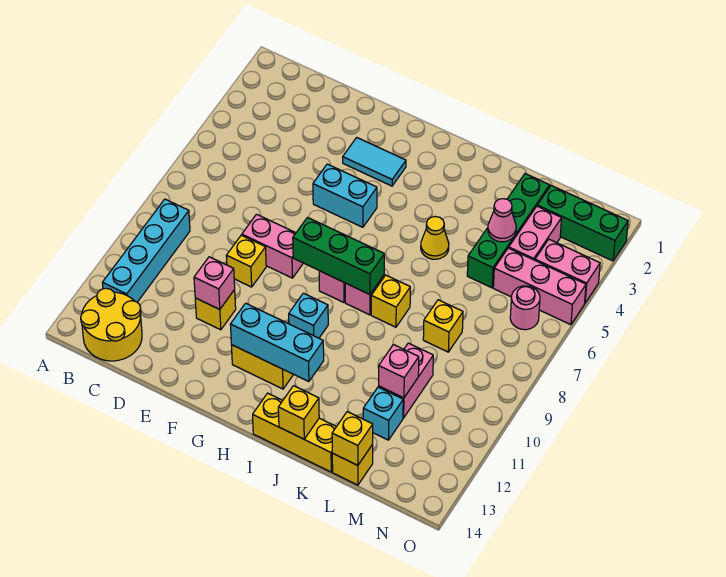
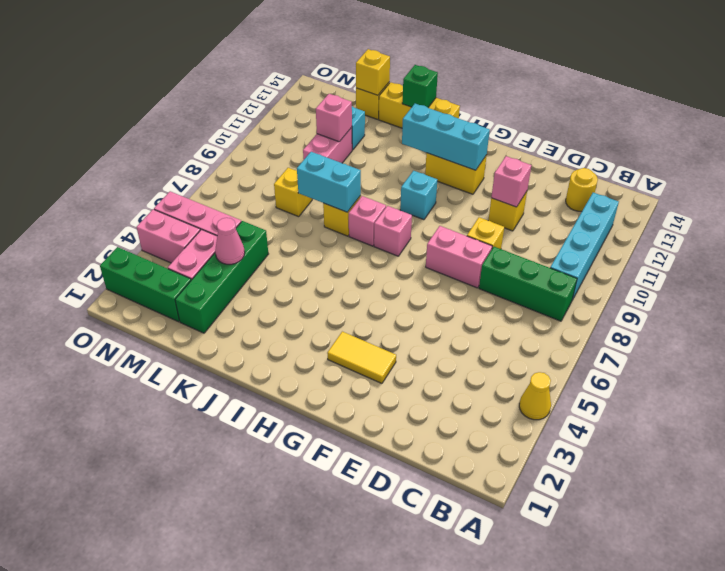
yellow round brick B13:C14 level 1 -> yellow round brick C13 level 1
cyan tile F3:G3 level 1 -> yellow tile F3:G3 level 1
cyan brick F5:G5 level 1 -> cyan brick J8:K8 level 2
green brick G8:I8 level 2 -> green brick B8:D8 level 1
yellow cone J5 level 1 -> yellow cone A4 level 1
yellow brick J14 level 2 -> green brick J14 level 2
pink round brick N6 level 1 -> none

